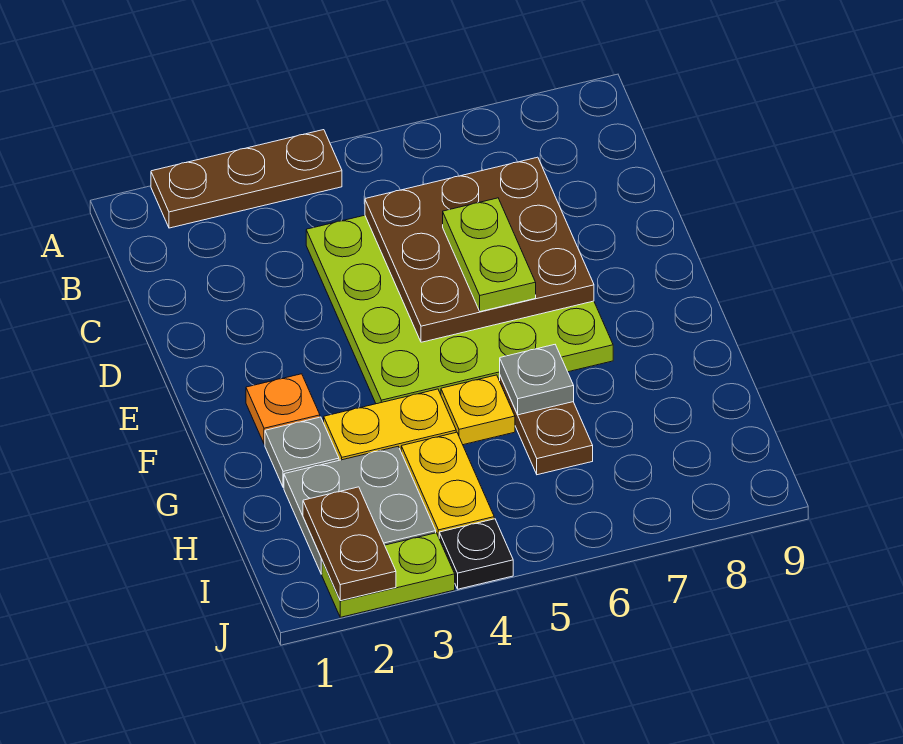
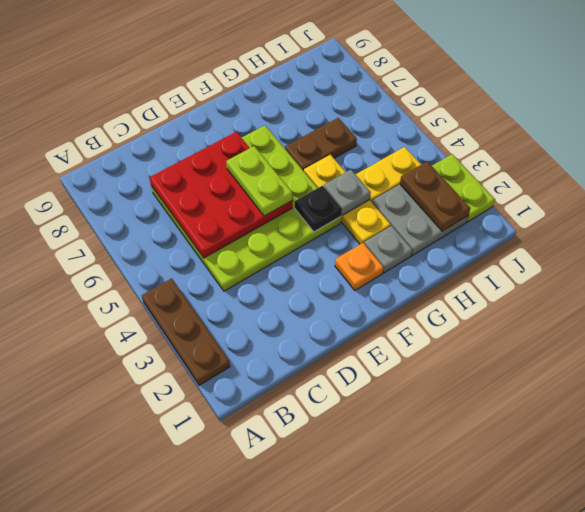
brown plate C5:E7 level 2 -> red plate C5:E7 level 2
lime plate D6:E6 level 3 -> lime plate E5:E6 level 3
grey plate G6 level 2 -> grey plate G4 level 2
brown plate I2:J2 level 2 -> brown plate I2:I3 level 2
black plate J4 level 1 -> black plate F4 level 2

